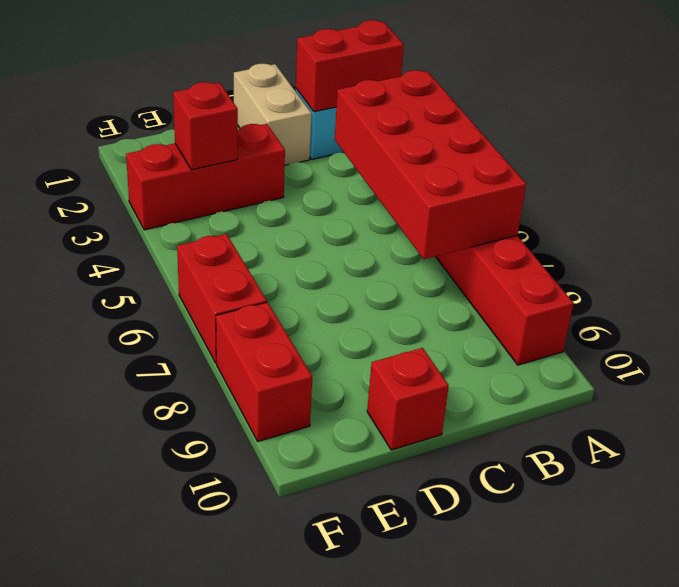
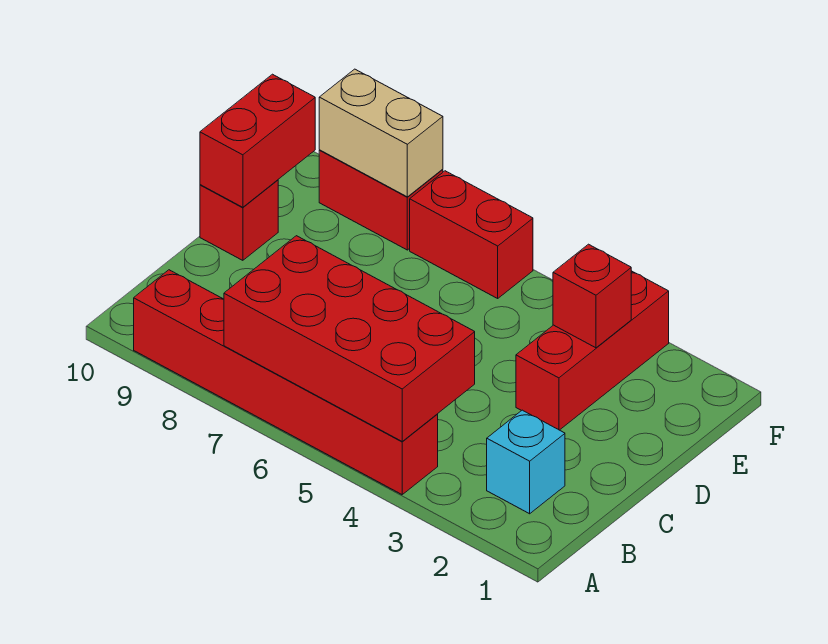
red brick A2:B2 level 2 -> red brick D10:E10 level 2
tan brick C1:C2 level 1 -> tan brick F8:F9 level 2

